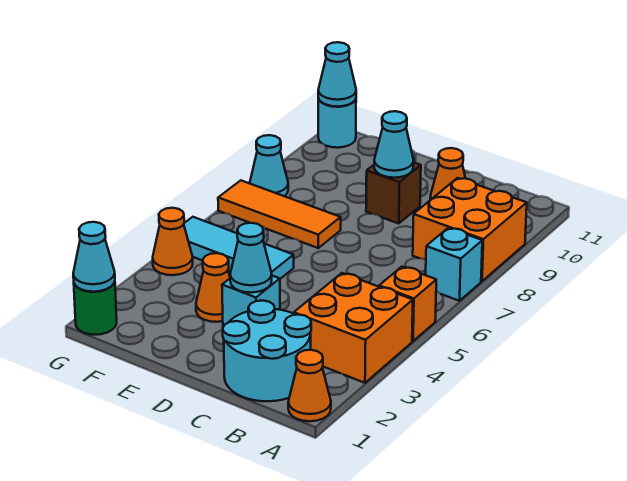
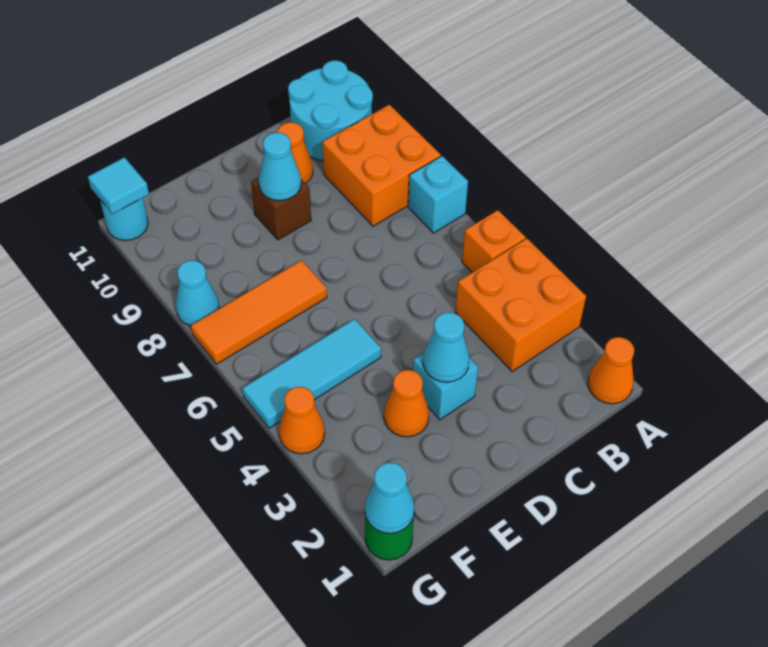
cyan round brick B1:C2 level 1 -> cyan round brick A10:B11 level 1
cyan cone G11 level 2 -> cyan tile G11 level 2

